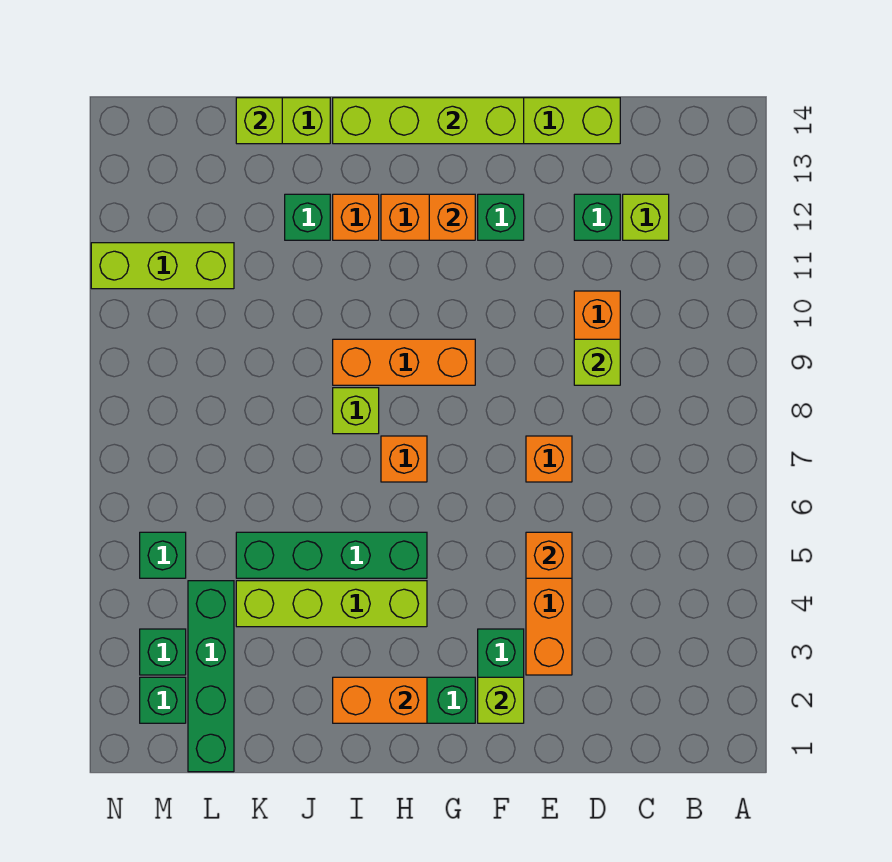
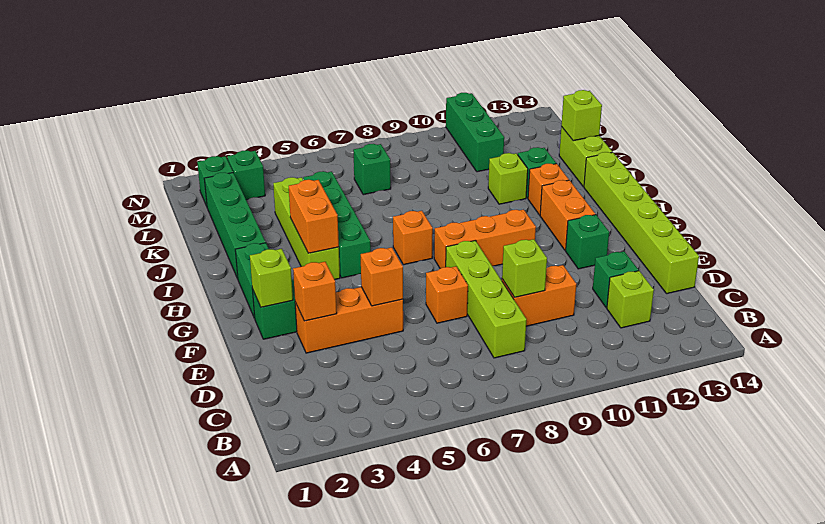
lime brick F14:I14 level 2 -> lime brick C8:F8 level 1
orange brick G9:I9 level 1 -> orange brick G8:G10 level 1
orange brick G12 level 2 -> orange brick E3 level 2
orange brick H2:I2 level 2 -> orange brick H4:I4 level 2
lime brick I8 level 1 -> lime brick J11 level 1
green brick L1:L4 level 1 -> green brick I2:L2 level 1
lime brick L11:N11 level 1 -> green brick L11:N11 level 1
green brick M5 level 1 -> green brick L7 level 1

